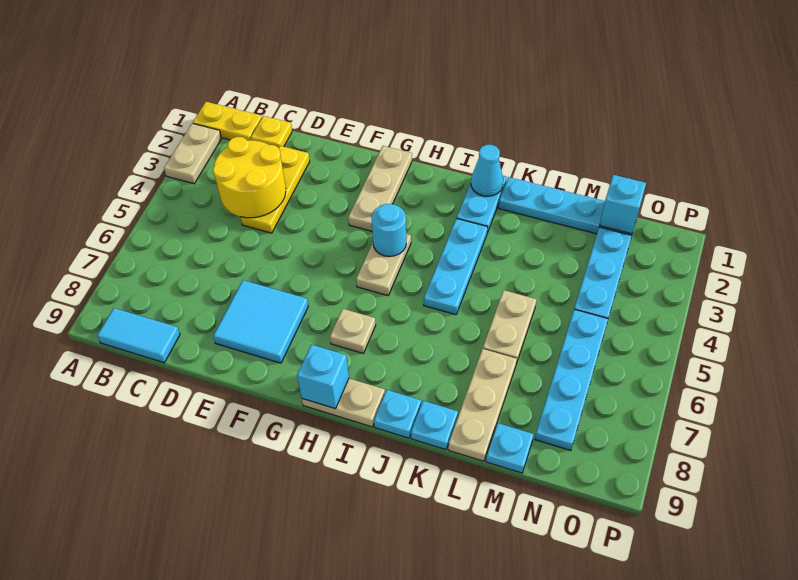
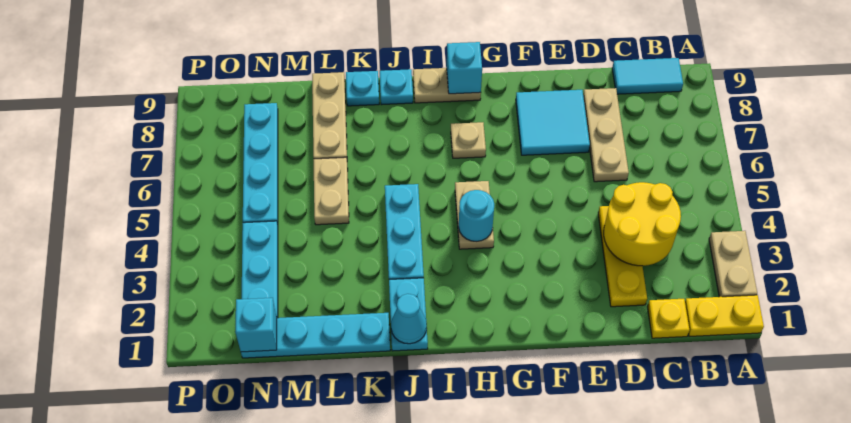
tan plate G1:G3 level 1 -> tan plate D6:D8 level 1
cyan plate M9 level 1 -> none

